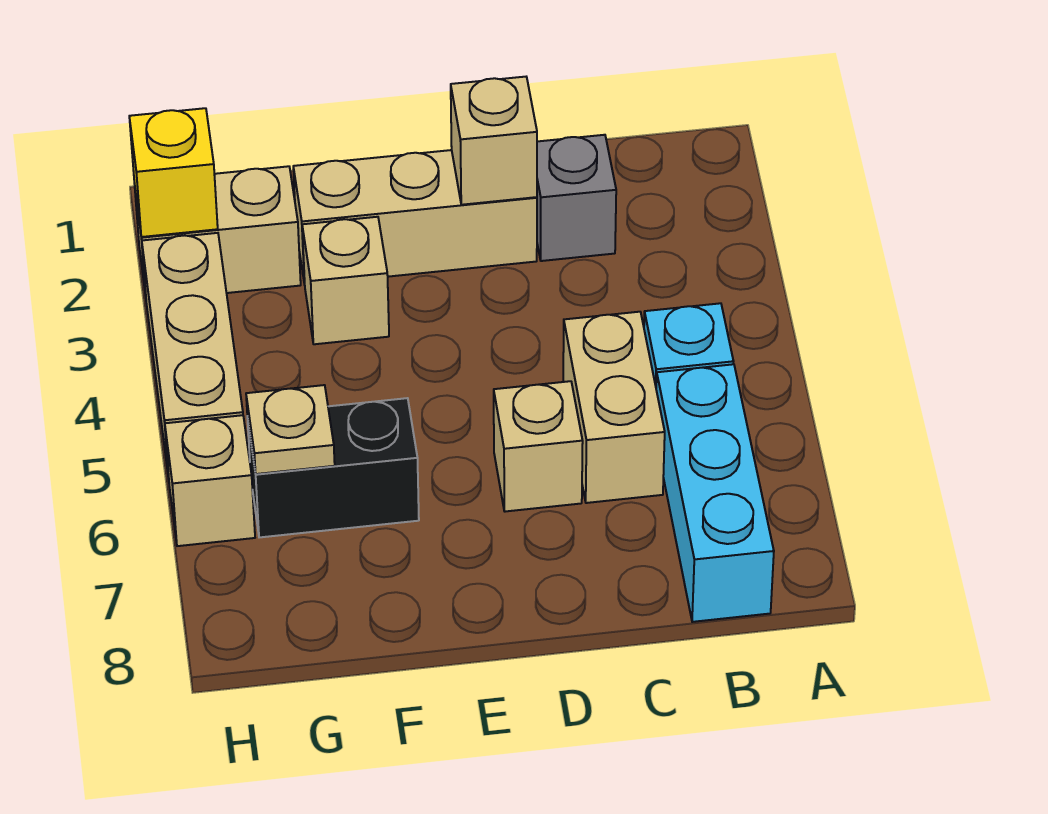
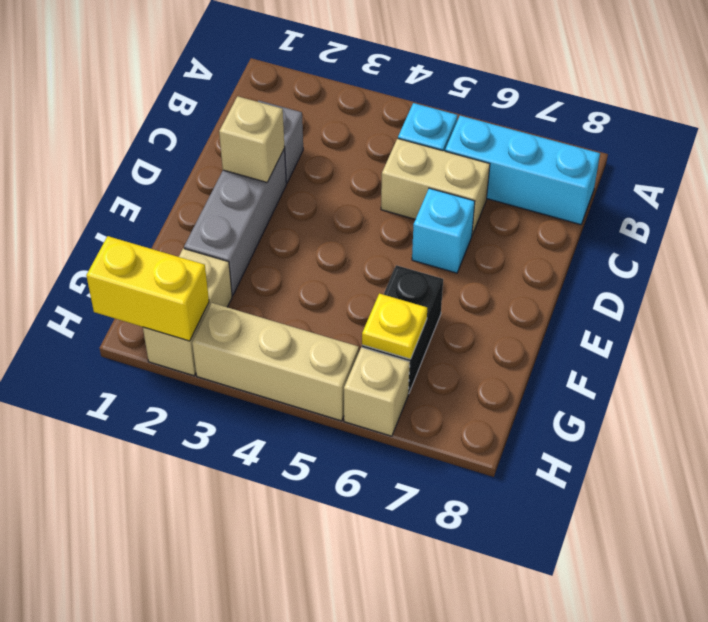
tan brick D2:F2 level 1 -> grey brick D2:F2 level 1
tan brick D6 level 1 -> cyan brick D6 level 1
tan brick F3 level 1 -> none
tan plate G6 level 2 -> yellow plate G6 level 2
yellow brick H2 level 2 -> yellow brick H1:H2 level 2

